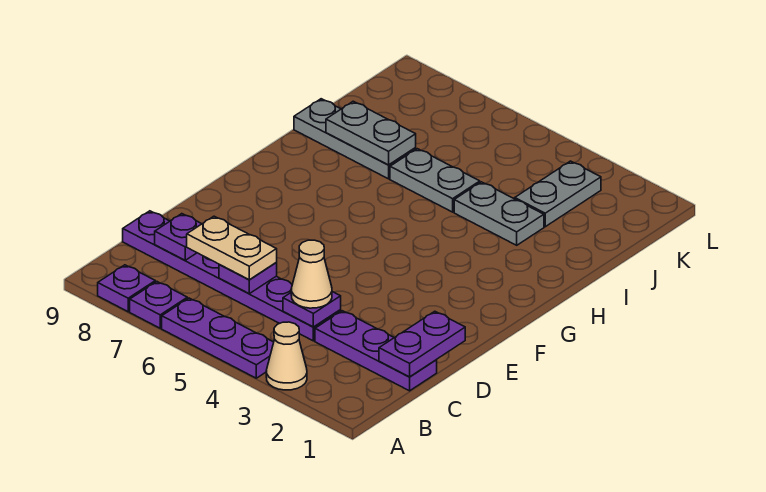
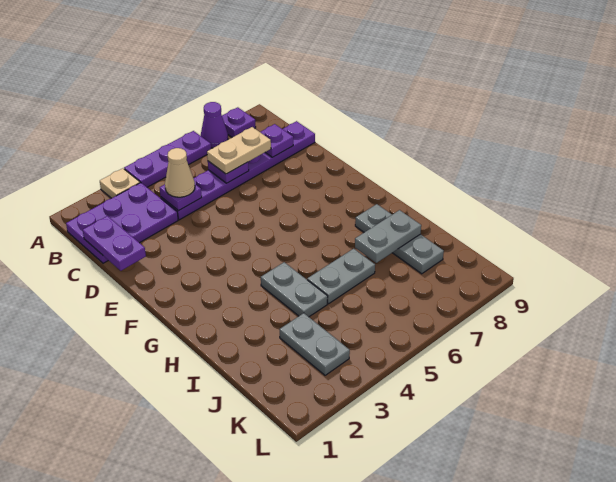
tan cone A3 level 1 -> tan plate A3 level 1
purple plate A7 level 1 -> purple cone A7 level 1
purple plate C1:C3 level 1 -> purple plate B1:C3 level 1
grey plate I3:I4 level 1 -> grey plate H4:I4 level 1
grey plate I7:I9 level 1 -> grey plate H8:J8 level 1

